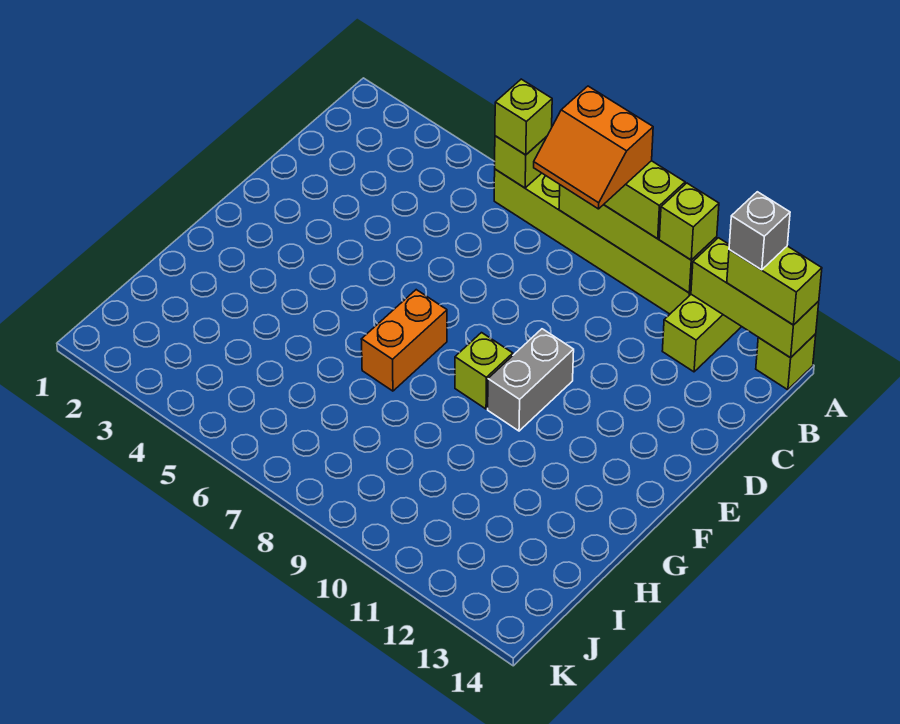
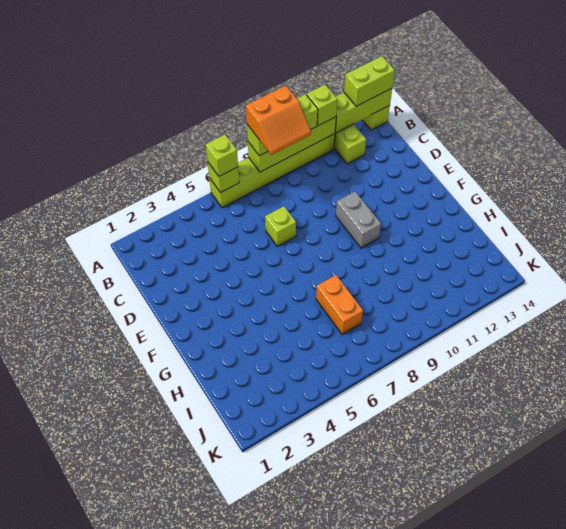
grey brick A13 level 4 -> none
orange brick F7:G7 level 1 -> orange brick H7:I7 level 1
lime brick F9 level 1 -> lime brick D7 level 1

